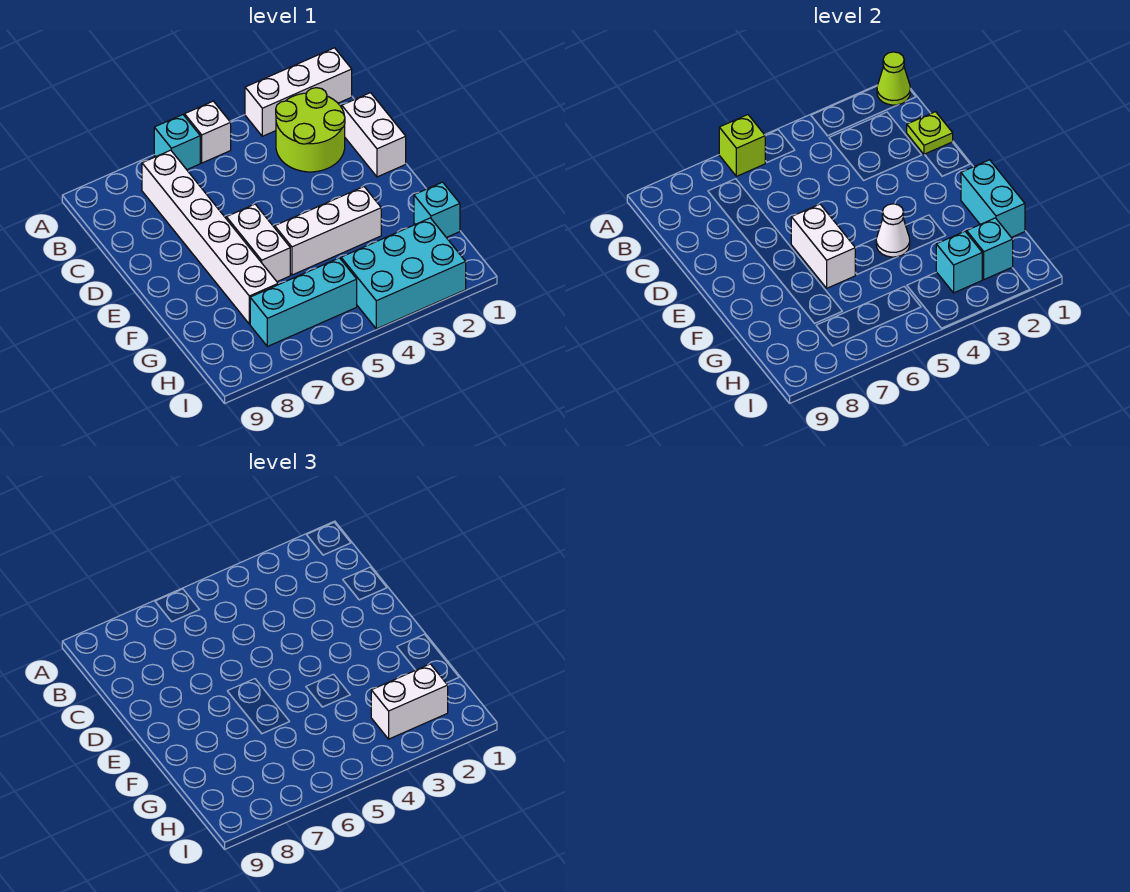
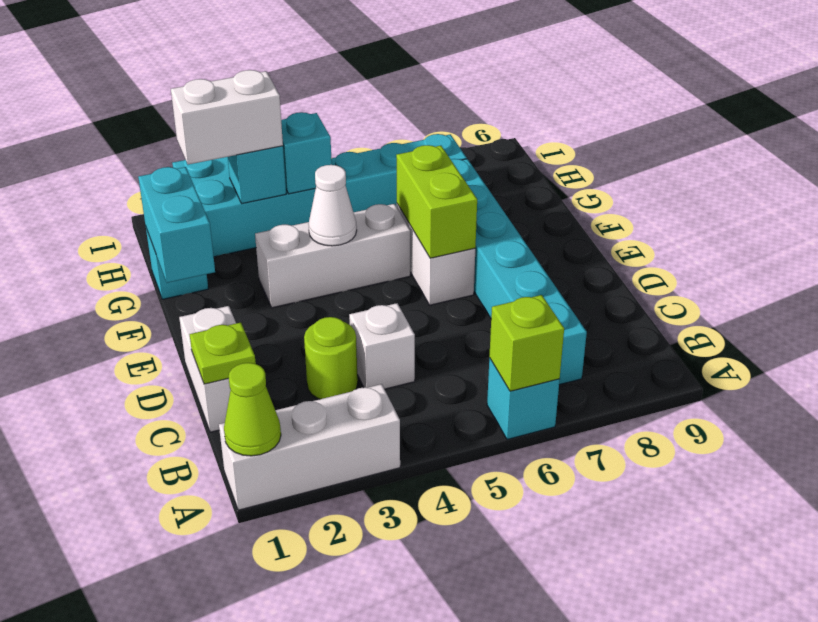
white brick A5 level 1 -> white brick C4 level 1
lime round brick B2:C3 level 1 -> lime round brick C3 level 1
white brick B7:G7 level 1 -> cyan brick B7:G7 level 1
white brick E6:F6 level 2 -> lime brick E6:F6 level 2
cyan brick H2 level 2 -> cyan brick H4 level 2

